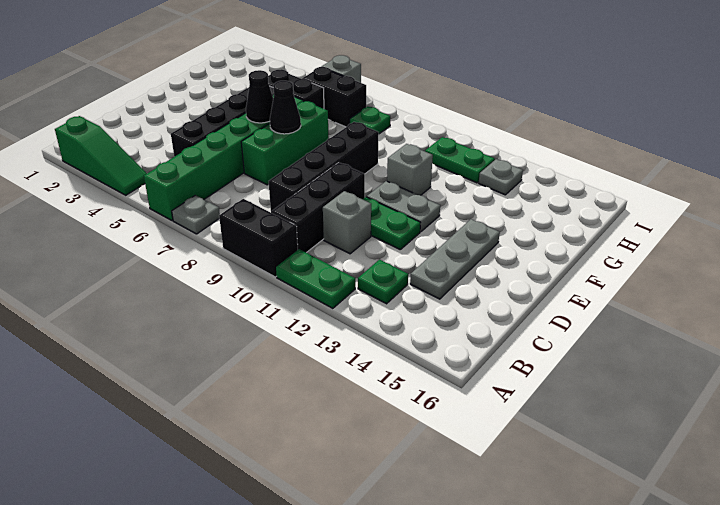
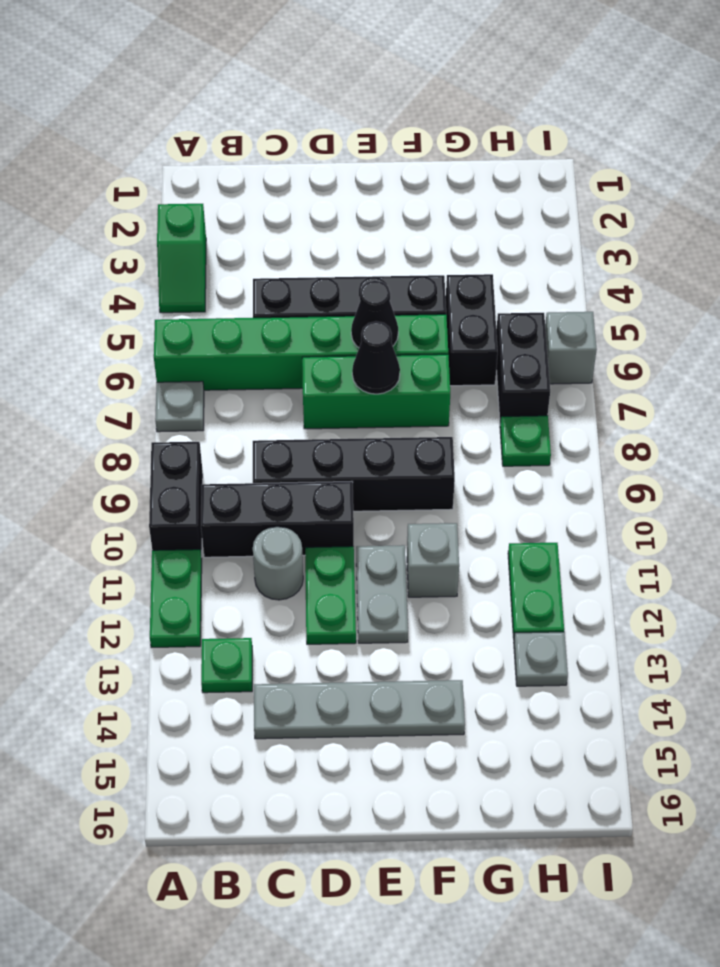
green slope A2:A4 level 1 top 2 -> green slope A3:A4 level 1 top 3
grey brick C11 level 1 -> grey round brick C11 level 1
grey plate C14:E14 level 1 -> grey plate C14:F14 level 1

